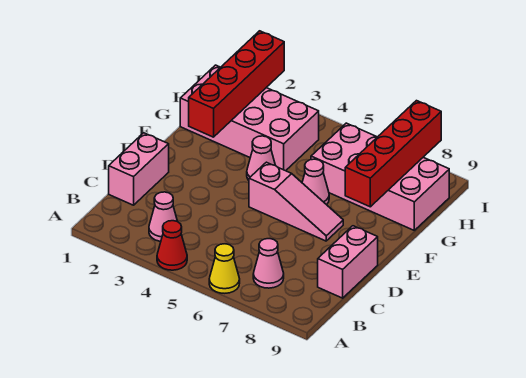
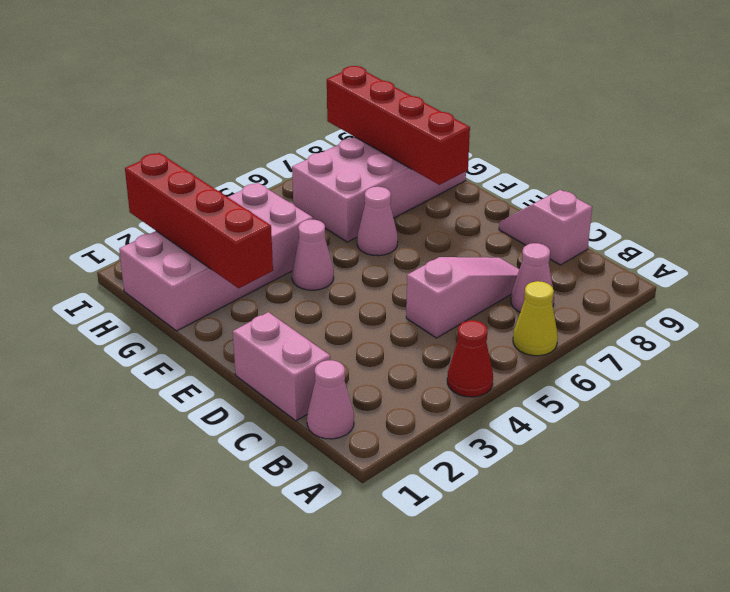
pink cone B3 level 1 -> pink cone B1 level 1
pink brick C9:D9 level 1 -> pink slope C9:D9 level 1 top C
pink slope E5:E7 level 1 top 5 -> pink slope C5:C7 level 1 top 5

